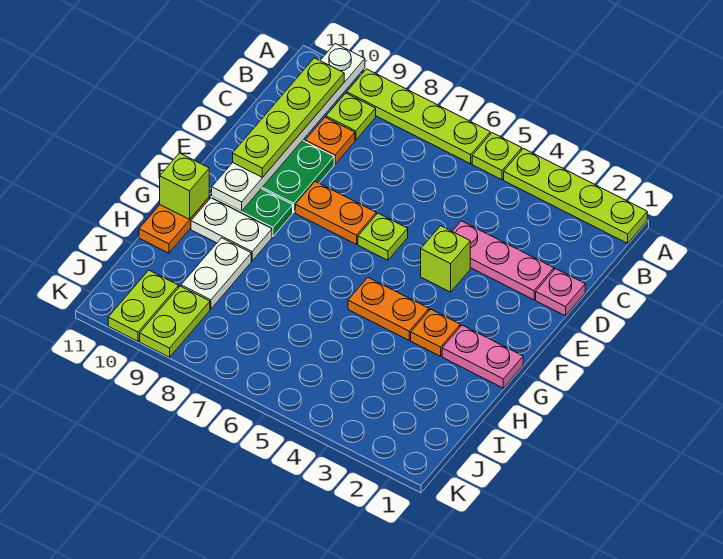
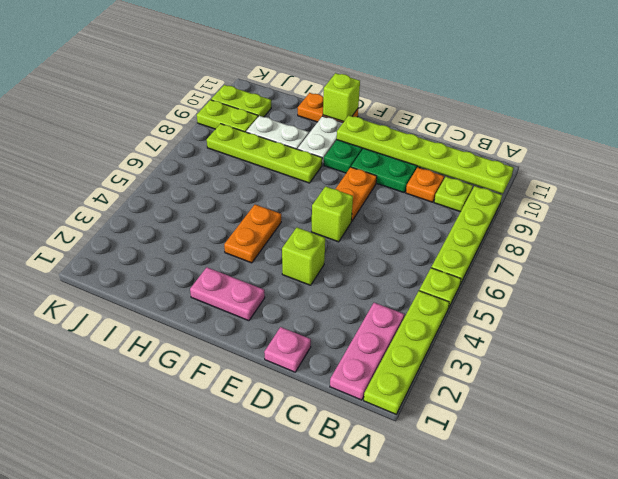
white plate A10:F10 level 2 -> lime plate A10:F10 level 2
lime plate B10:E10 level 3 -> lime plate G8:J8 level 1
pink plate D2:D4 level 1 -> pink plate B1:B3 level 1
lime plate E6 level 1 -> lime brick E6 level 1
pink plate G1:G2 level 1 -> pink plate F2:G2 level 1
orange plate G3 level 1 -> none

